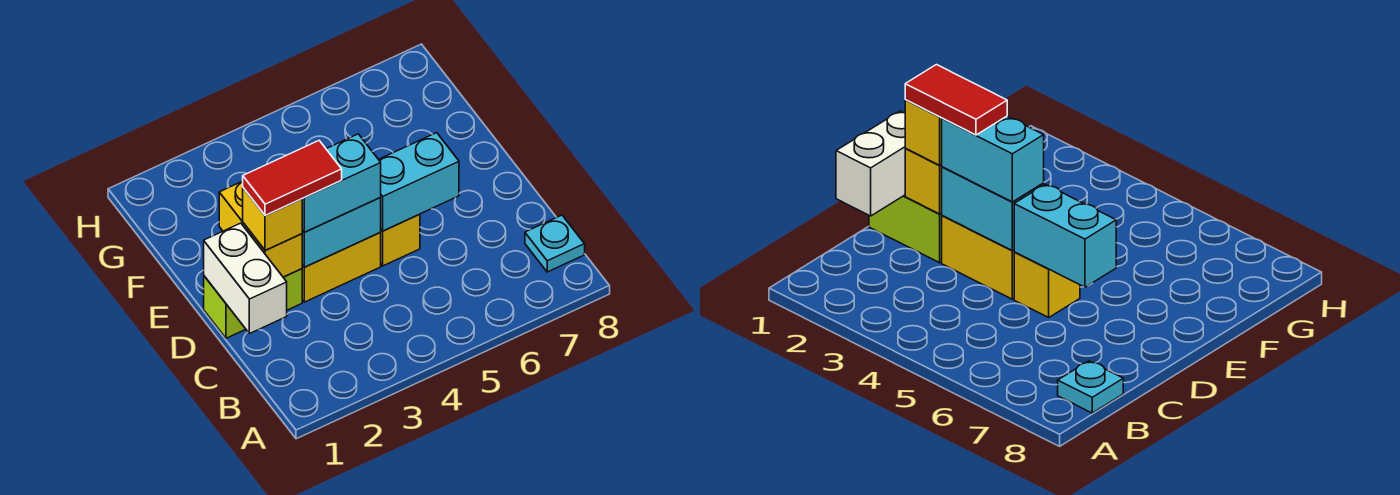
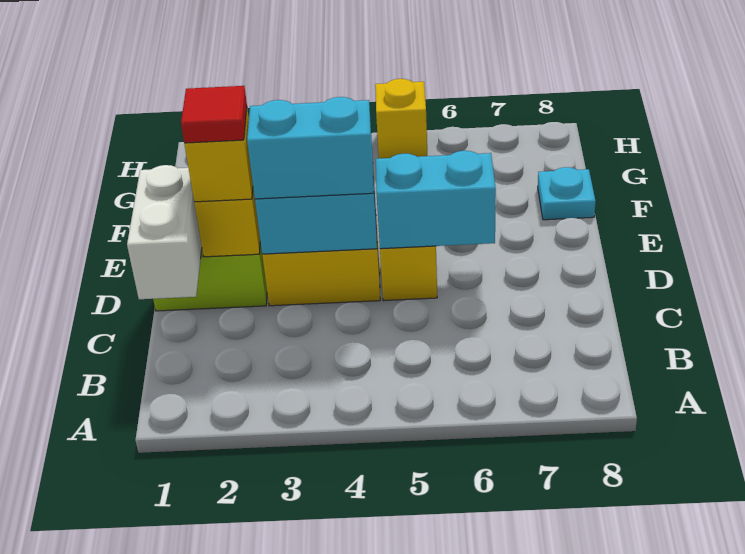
cyan plate B8 level 1 -> cyan plate F8 level 1
red tile D2:D3 level 4 -> red tile D2 level 4
none -> yellow brick H5 level 1

